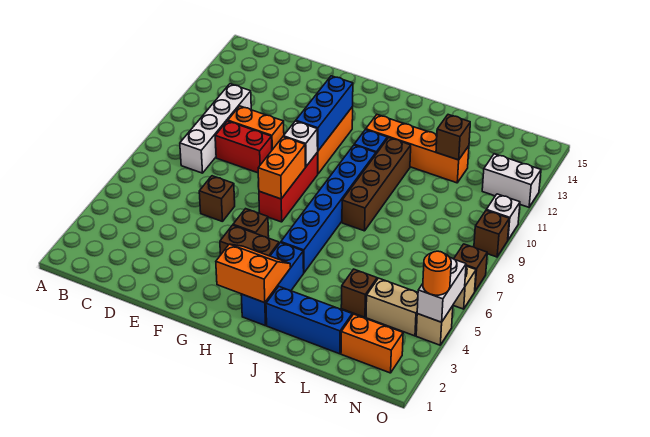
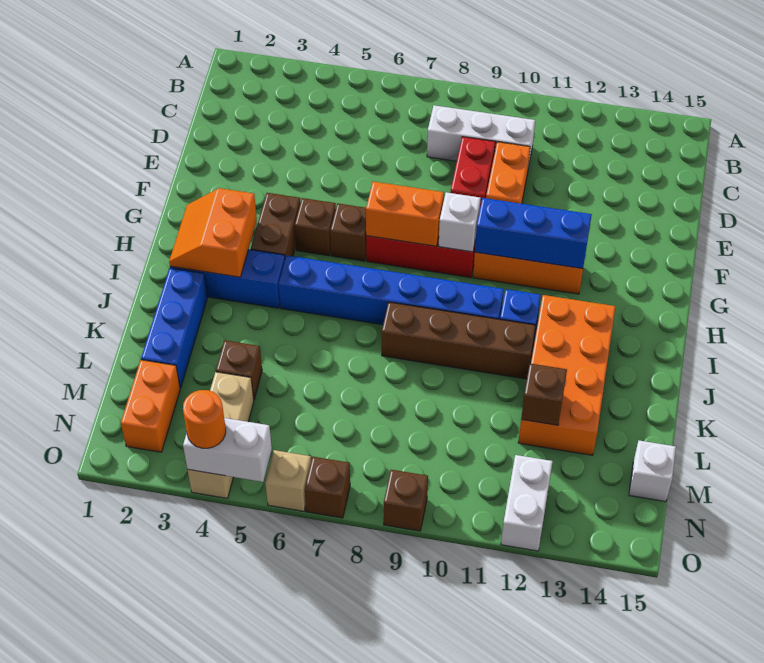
white brick C8:C11 level 1 -> white brick C8:C10 level 1
brown brick E6 level 1 -> brown brick G6 level 1
orange slope H2:I3 level 2 top 2 -> orange slope H2:I3 level 2 top 3
orange brick I12:L12 level 1 -> orange brick I12:L13 level 1
white brick O10 level 1 -> white brick M15 level 1

